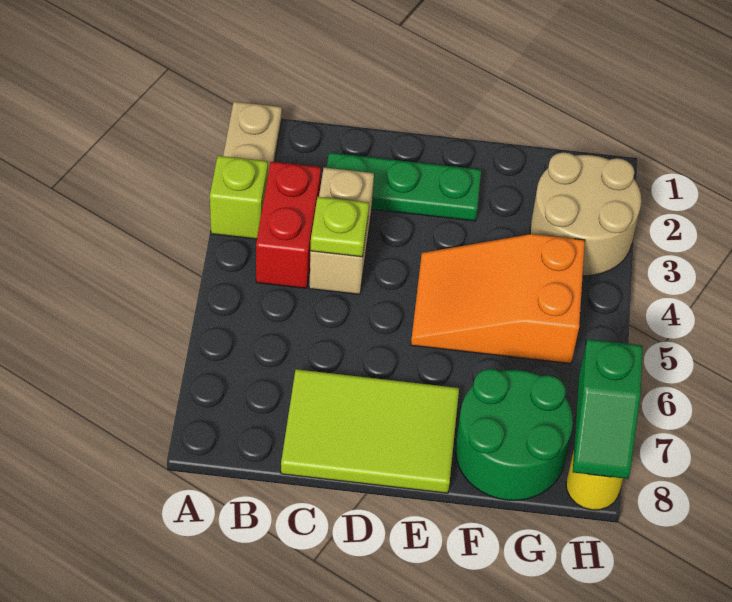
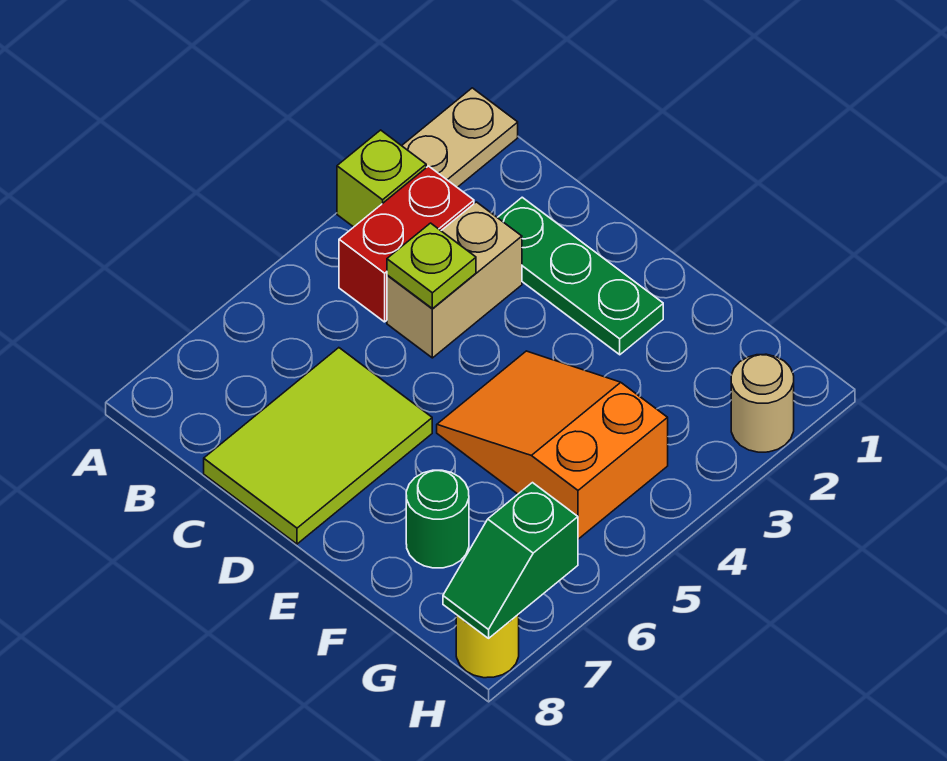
lime tile C7:E8 level 1 -> lime tile C6:D8 level 1
green round brick F7:G8 level 1 -> green round brick F7 level 1
tan round brick G2:H3 level 1 -> tan round brick H2 level 1

